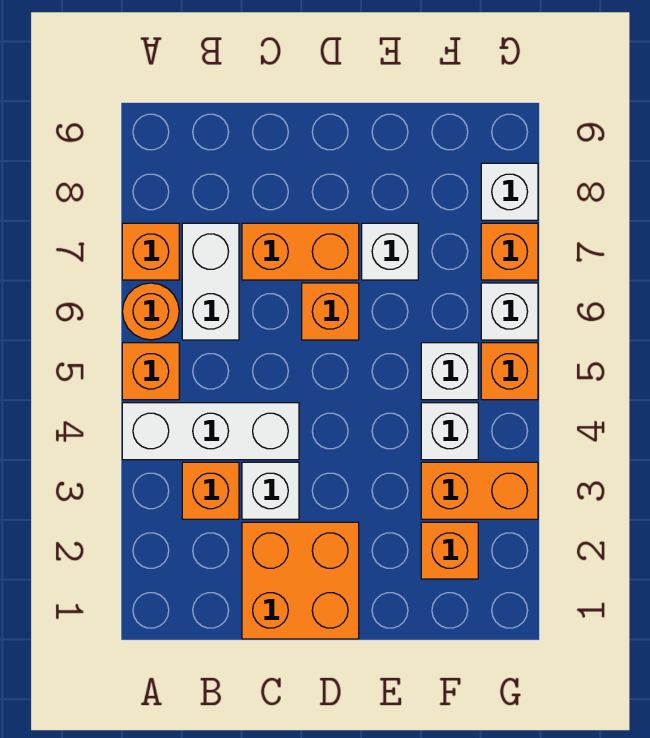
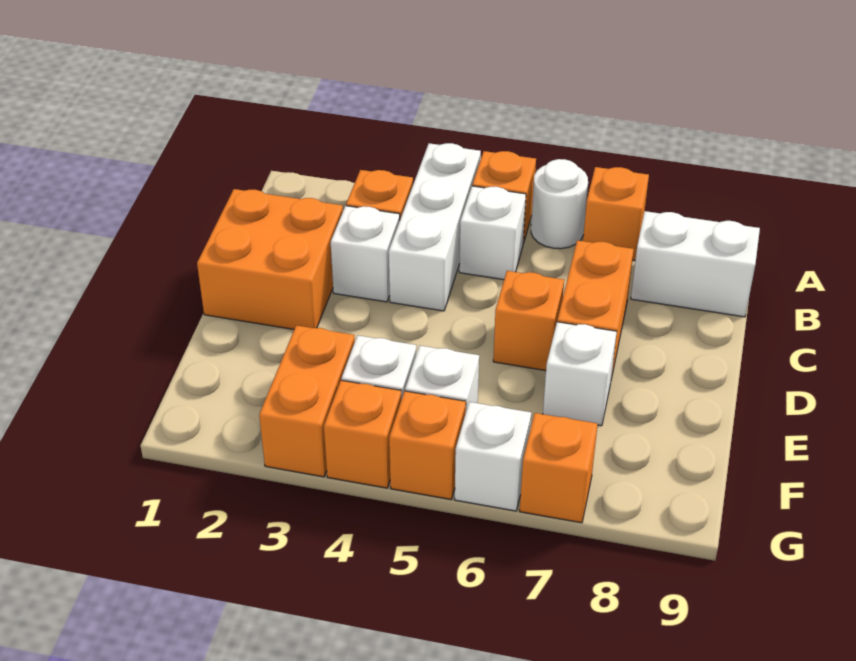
orange round brick A6 level 1 -> white round brick A6 level 1
white brick B6:B7 level 1 -> white brick B8:B9 level 1
orange brick F2 level 1 -> orange brick G4 level 1
white brick G8 level 1 -> white brick B5 level 1

